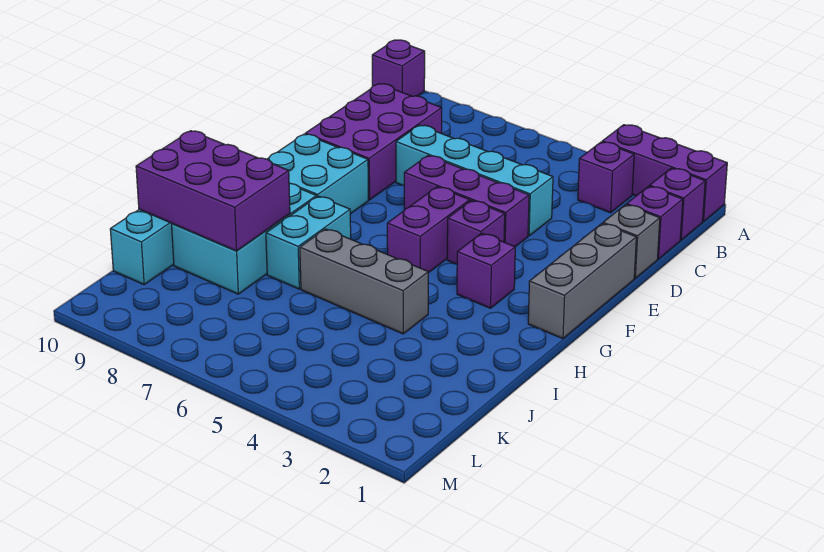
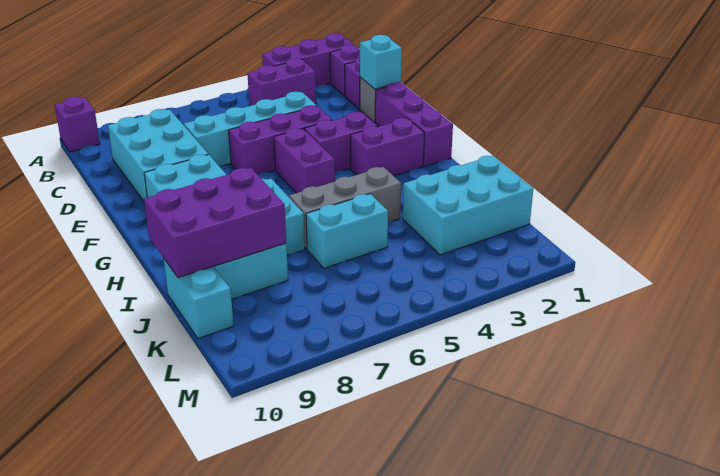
purple brick B3 level 1 -> purple brick B3:B4 level 1
purple brick C8:E9 level 1 -> cyan brick C8:E9 level 1
none -> cyan brick D1 level 2
grey brick E1:G1 level 1 -> purple brick E1:G1 level 1
purple brick F4 level 1 -> purple brick F3:F4 level 1
purple brick G3 level 1 -> purple brick G2:G3 level 1
none -> cyan brick J1:K3 level 1
none -> cyan brick J5:J6 level 1

